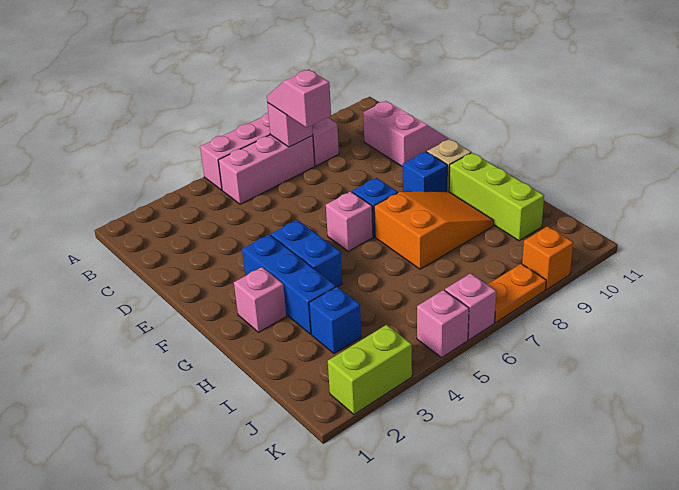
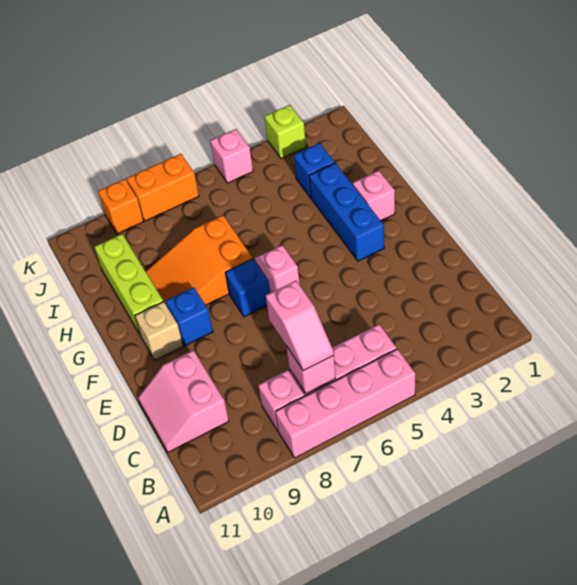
blue brick F4:G4 level 1 -> none
lime brick K2:K3 level 1 -> lime brick K3 level 1
pink brick K6 level 1 -> none
orange plate K7:K8 level 1 -> orange brick K7:K8 level 1

